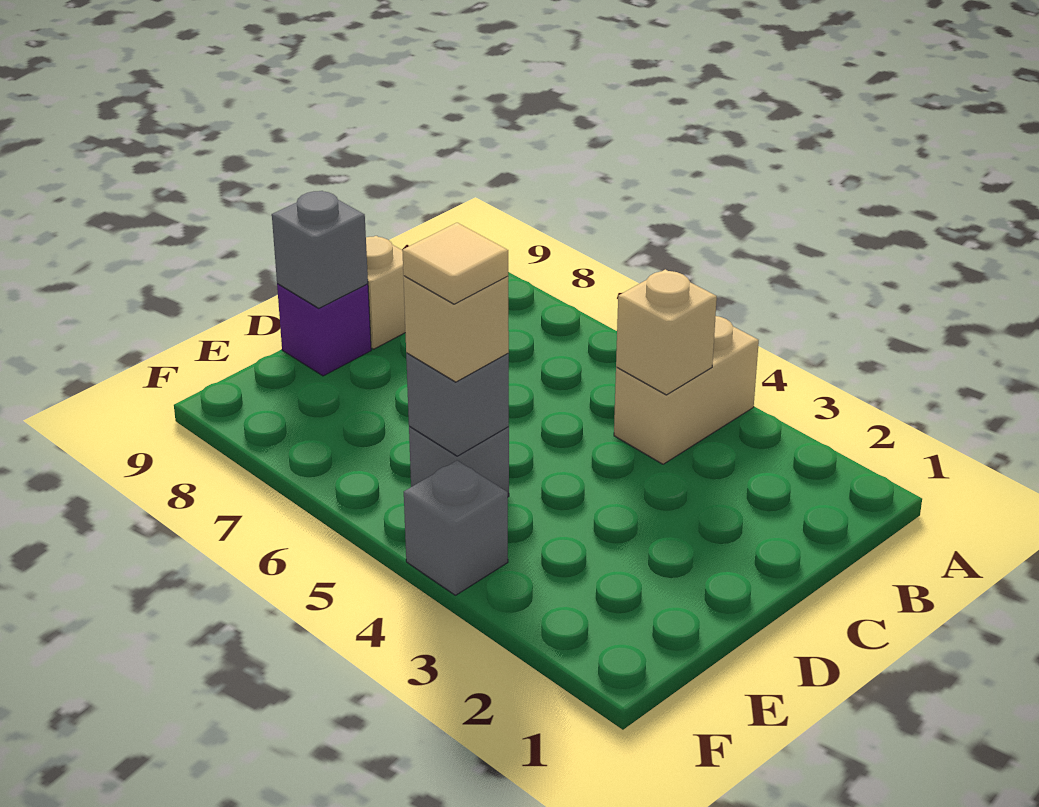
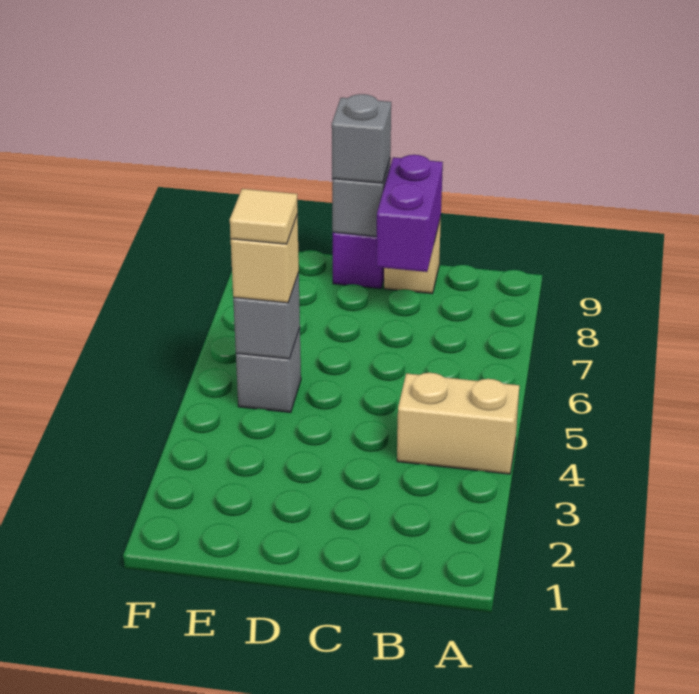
tan brick B4 level 2 -> none
none -> purple brick C8:C9 level 2
grey brick F4 level 1 -> grey brick D9 level 3

